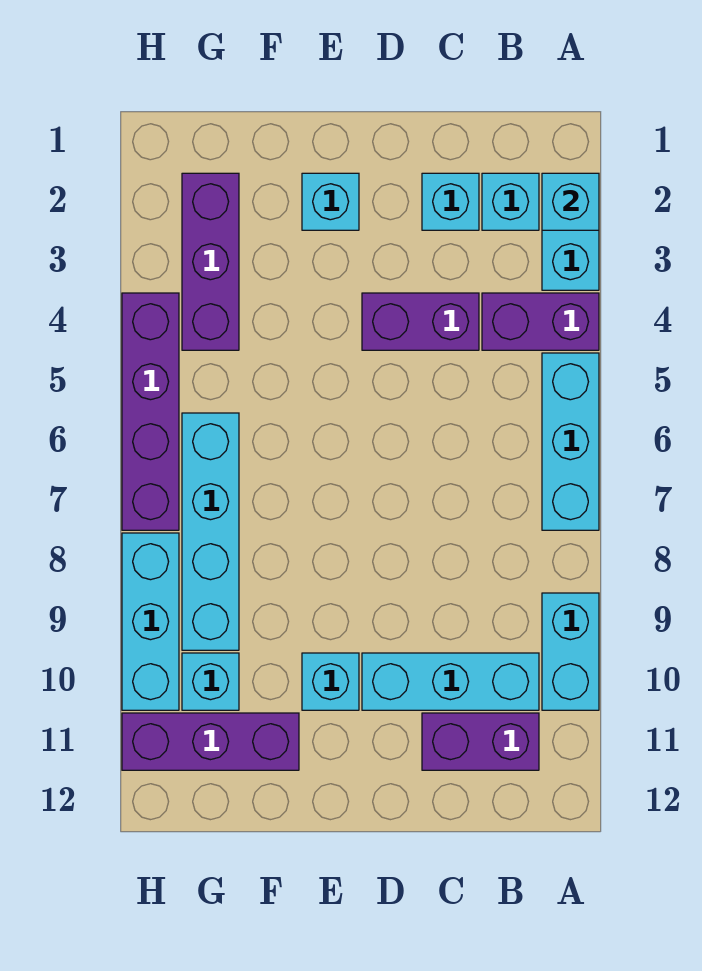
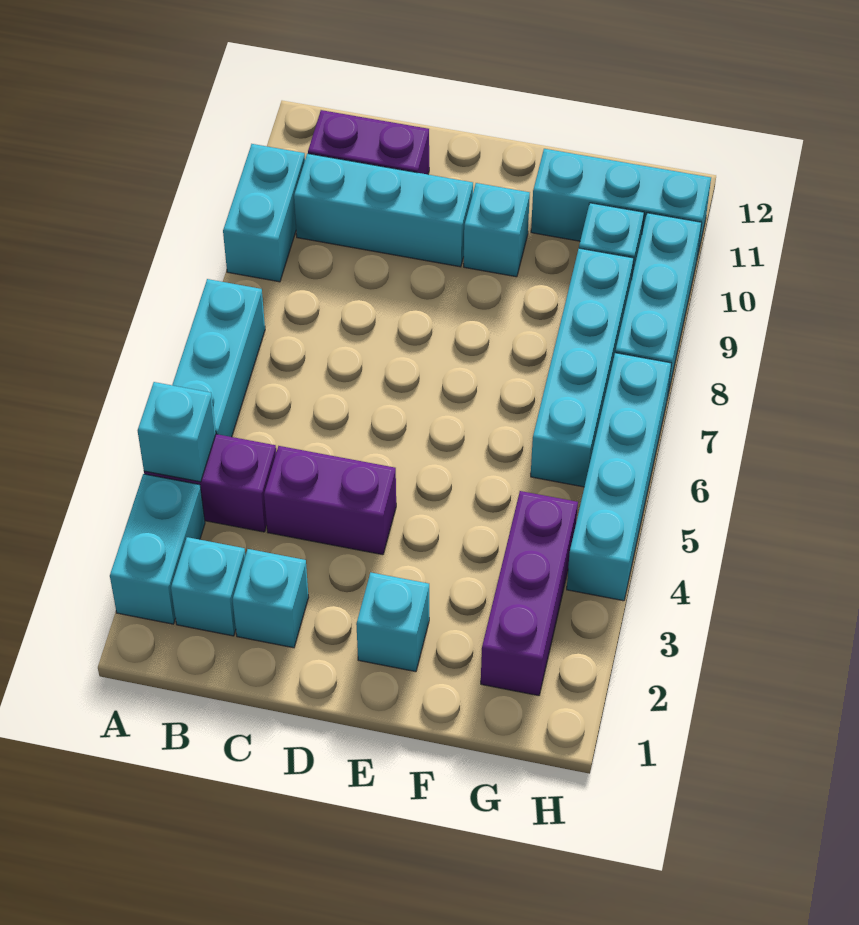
cyan brick A2 level 2 -> cyan brick A4 level 2
purple brick F11:H11 level 1 -> cyan brick F11:H11 level 1
purple brick H4:H7 level 1 -> cyan brick H4:H7 level 1

